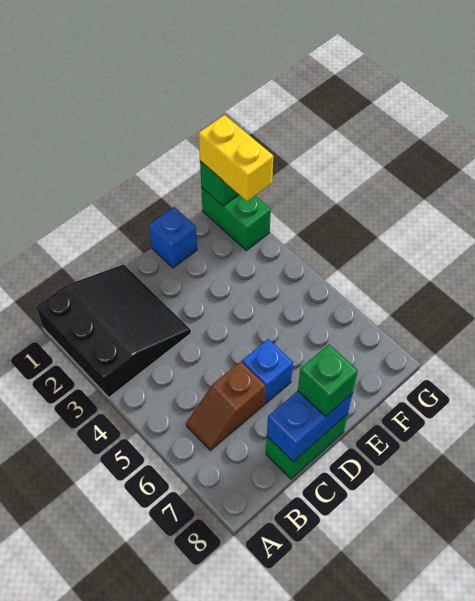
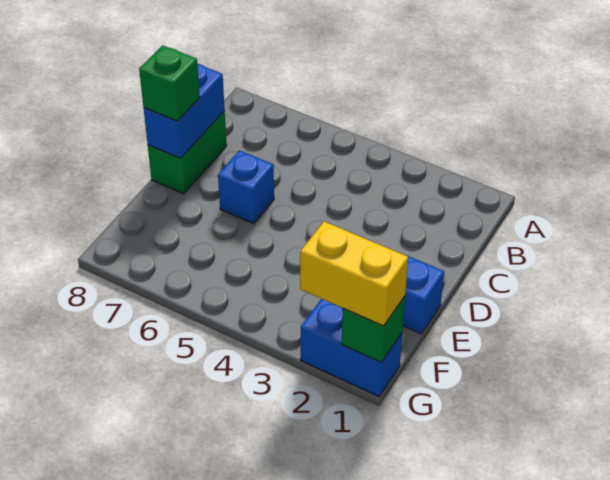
black slope A1:C3 level 1 top A -> none
brown slope B6:C6 level 1 top C -> none
green brick G1:G2 level 1 -> blue brick G1:G2 level 1

